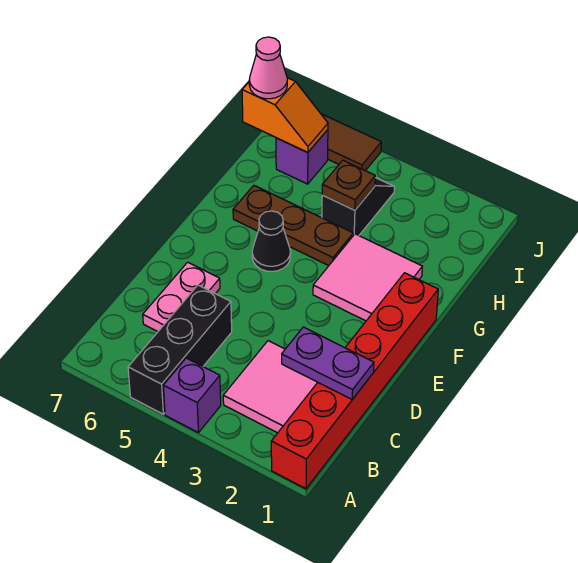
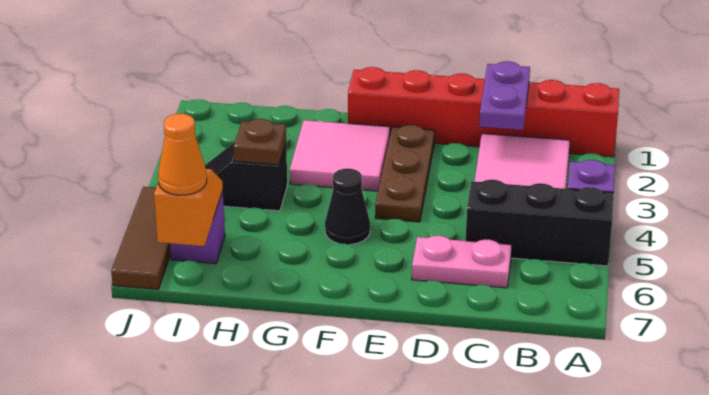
brown plate G4:G6 level 1 -> brown plate E2:E4 level 1
pink cone I7 level 3 -> orange cone I7 level 3

